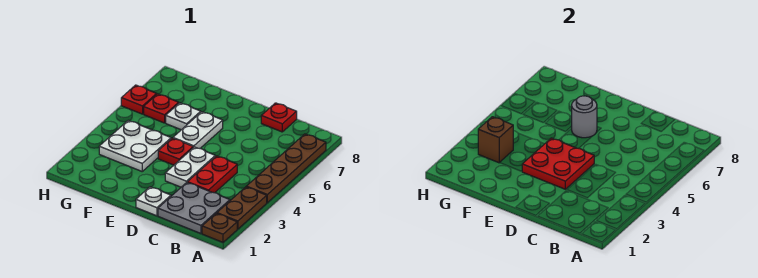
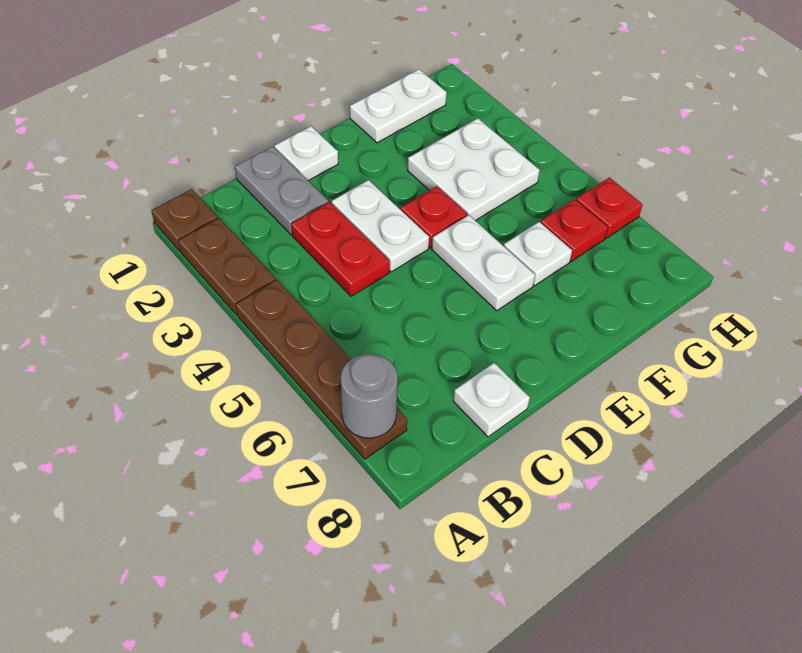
grey plate B1:C2 level 1 -> grey plate C1:C2 level 1
red plate C8 level 1 -> white plate C8 level 1
red plate D3:E4 level 2 -> none
grey round brick E6 level 2 -> grey round brick A7 level 2
none -> white plate F1:G1 level 1
brown brick G3 level 2 -> none

